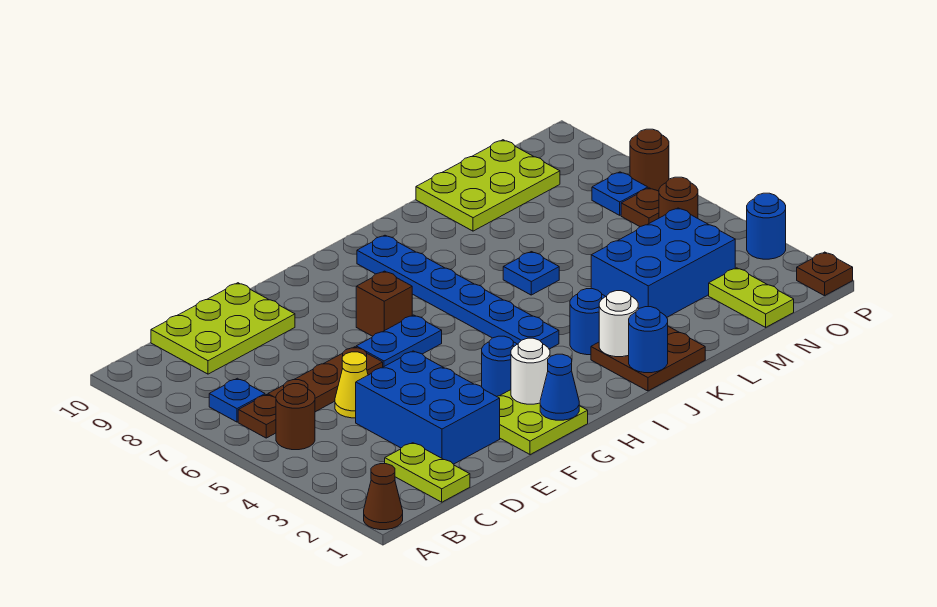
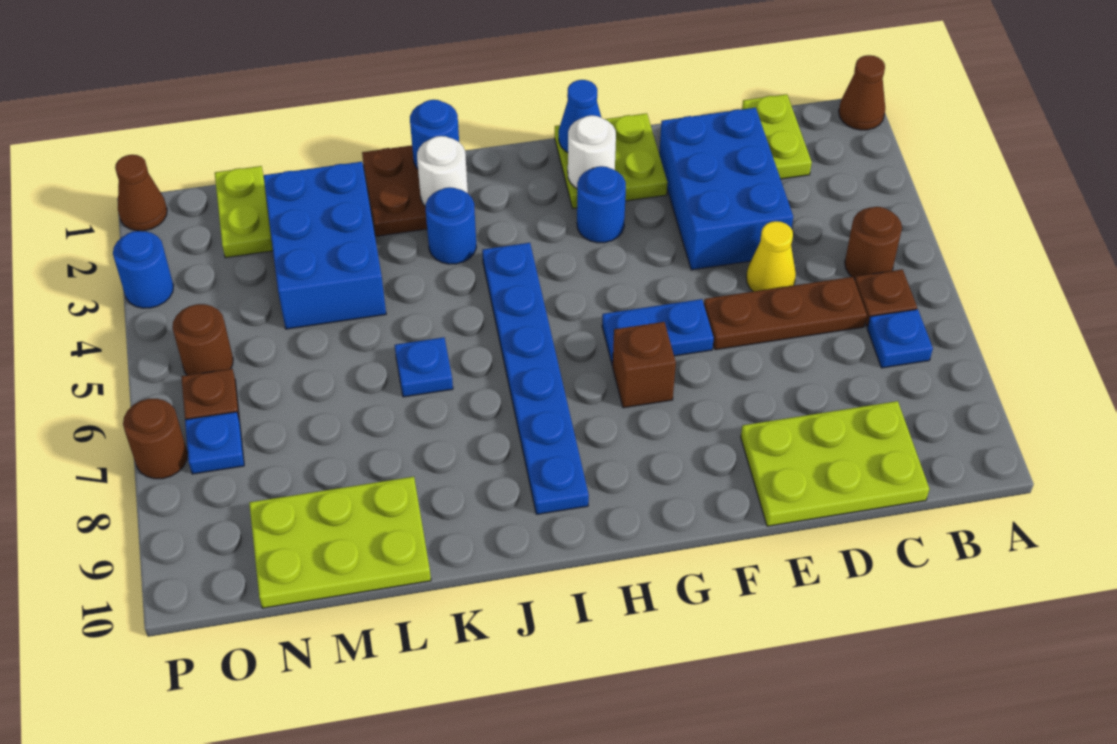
blue brick L3:N4 level 1 -> blue brick L2:M4 level 1
brown plate P1 level 1 -> brown cone P1 level 1

